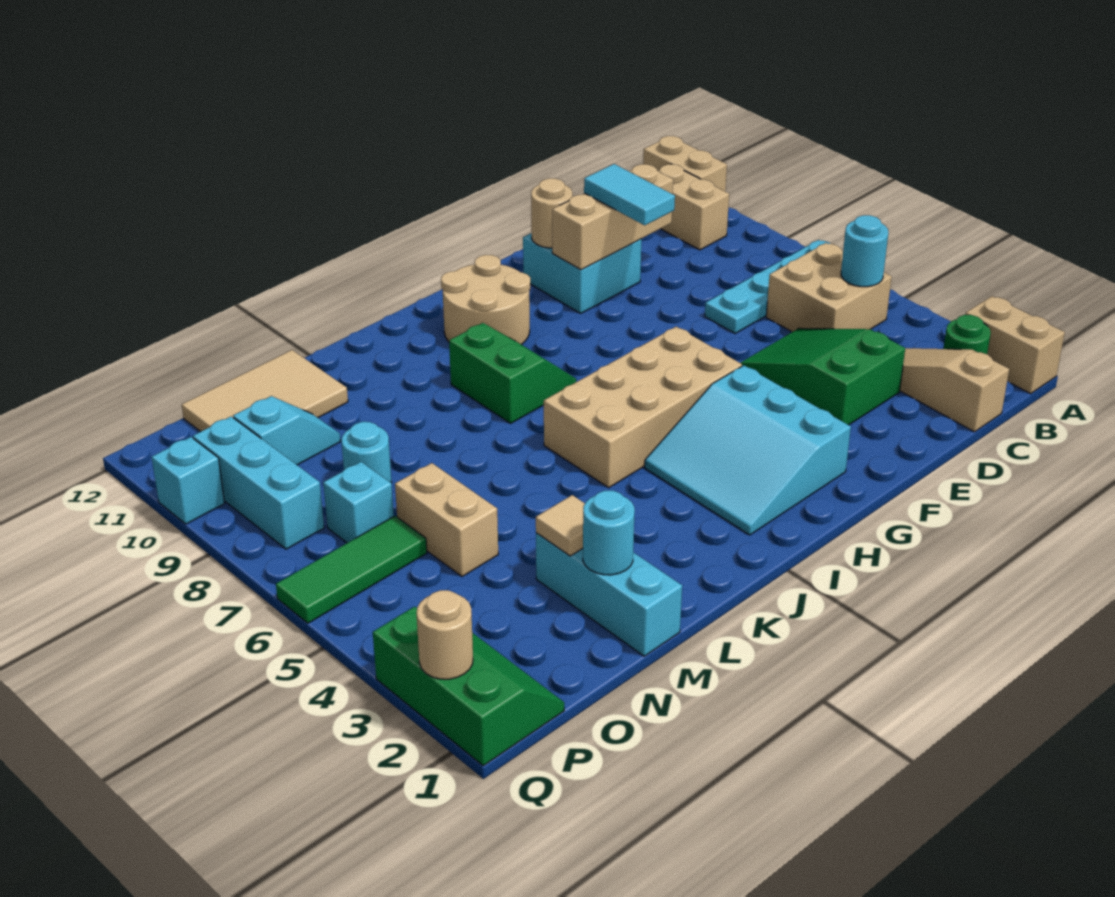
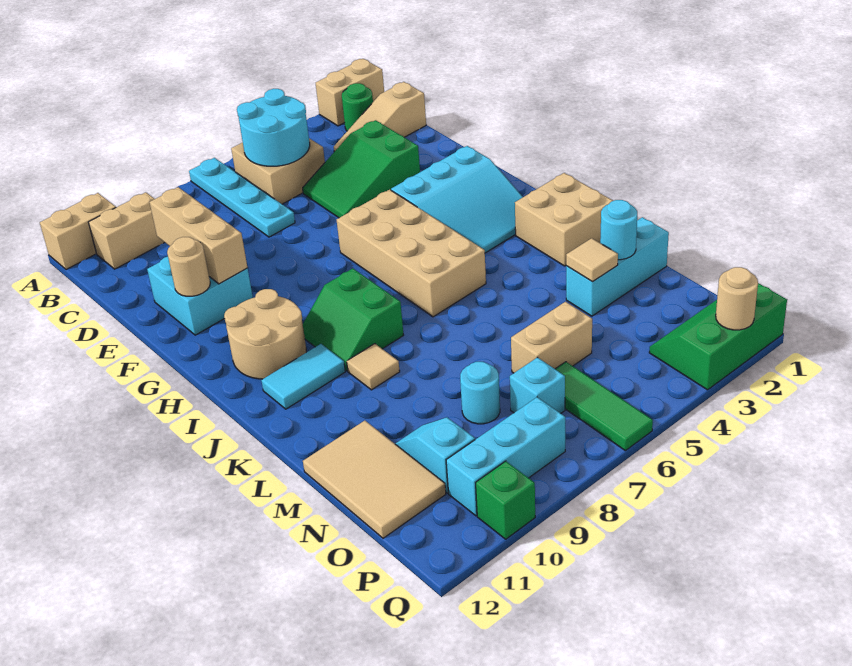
cyan round brick B5 level 2 -> cyan round brick B5:C6 level 2
cyan tile E9:E10 level 3 -> cyan tile J10:J11 level 1
green slope I8:J9 level 1 top J -> green slope I8:J9 level 1 top 8
none -> tan brick J1:K2 level 1
none -> tan tile K9 level 1
cyan brick Q10 level 1 -> green brick Q10 level 1

